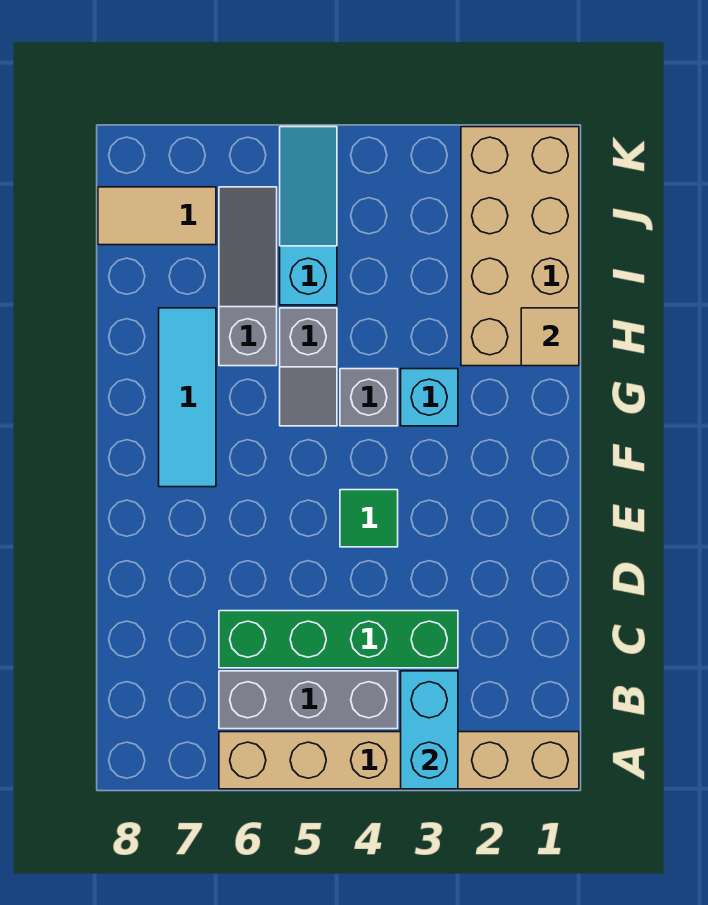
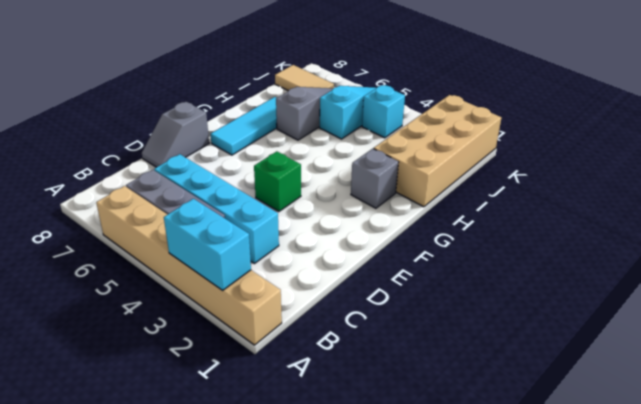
cyan brick A3:B3 level 2 -> cyan brick A2:A3 level 2
green brick C3:C6 level 1 -> cyan brick C3:C6 level 1
green tile E4 level 1 -> green brick E4 level 1
cyan brick G3 level 1 -> cyan brick J4 level 1
grey brick G4 level 1 -> grey brick G2 level 1
grey slope G5:H5 level 1 top H -> grey slope D8:E8 level 1 top E
tan tile H1 level 2 -> none

